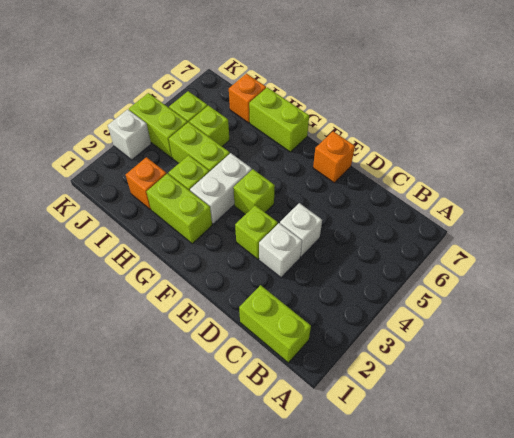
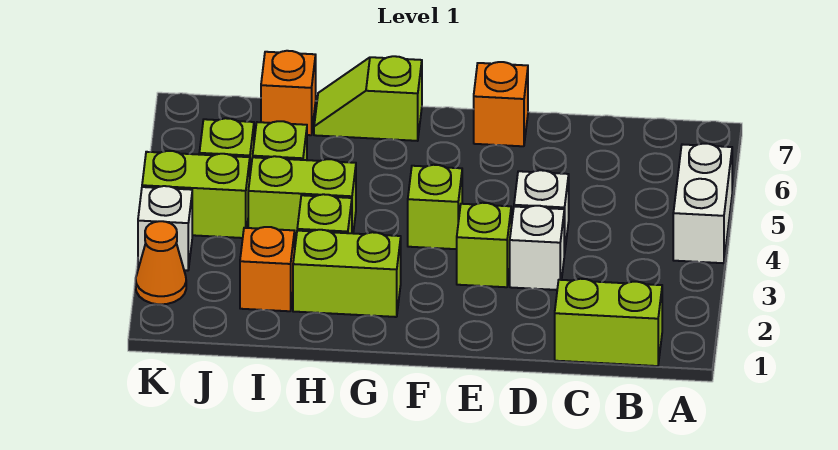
white brick G3:G4 level 1 -> white brick A4:A5 level 1
lime brick G7:H7 level 1 -> lime slope G7:H7 level 1 top G
none -> orange cone K2 level 1

